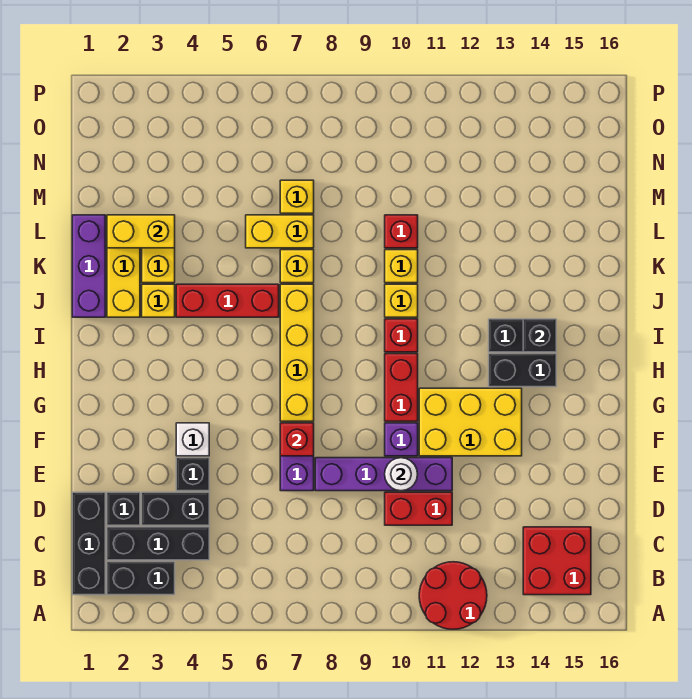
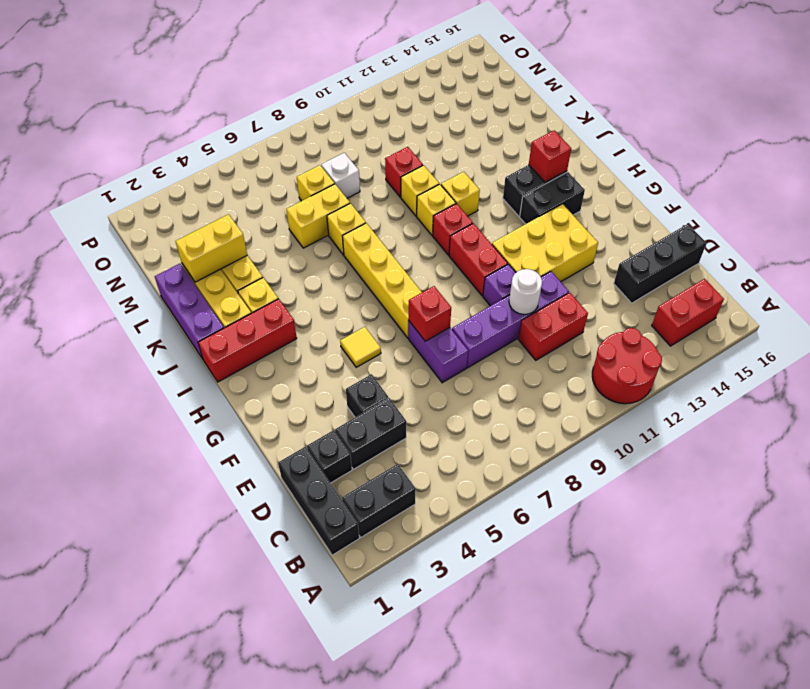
red brick B14:C15 level 1 -> red brick B14:B15 level 1
black brick C2:C4 level 1 -> black brick D14:D16 level 1
white brick F4 level 1 -> white brick M8 level 1
none -> yellow tile G5 level 1
black brick I14 level 2 -> red brick I14 level 2
red brick J4:J6 level 1 -> red brick I1:I3 level 1
none -> yellow brick J11 level 1

